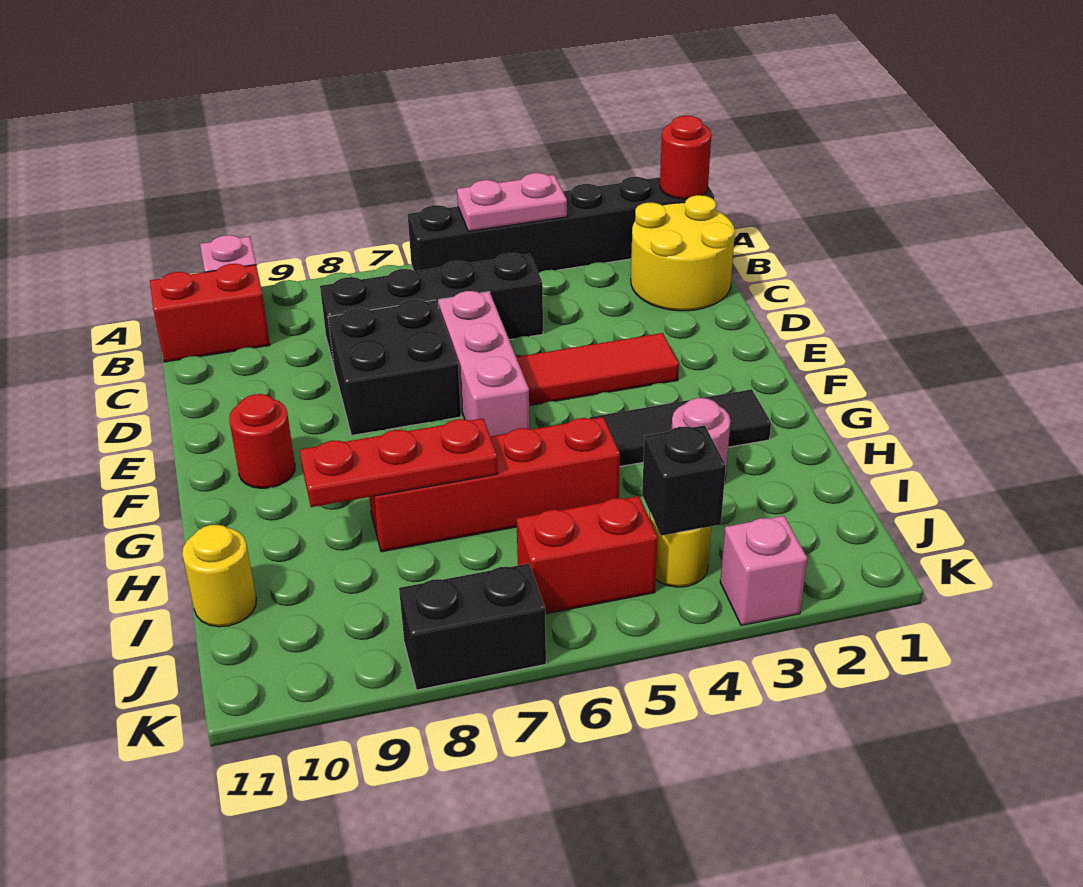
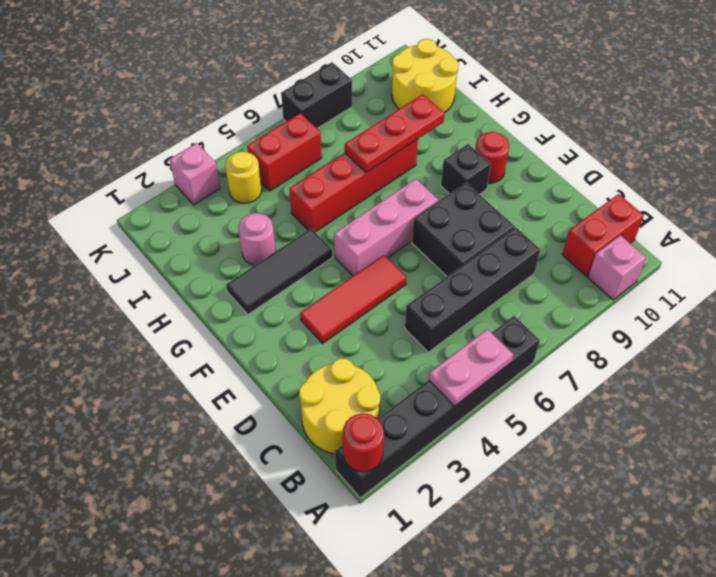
pink brick D6:F6 level 1 -> pink brick F5:F7 level 1
yellow round brick I11 level 1 -> yellow round brick I10:J11 level 1
black brick J4 level 2 -> black brick F9 level 1

